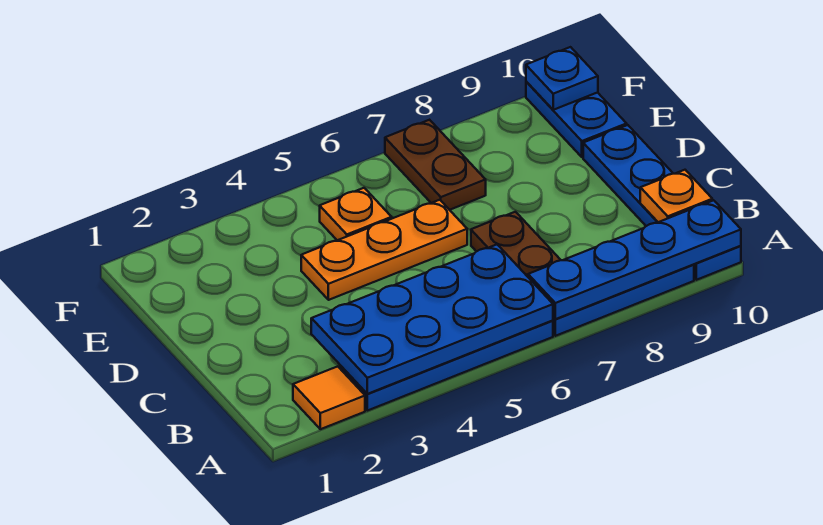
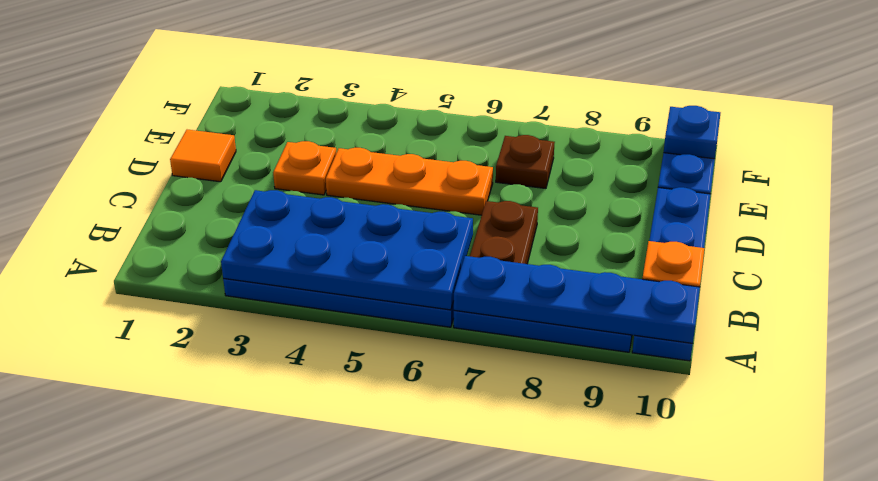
orange tile A2 level 1 -> orange tile D1 level 1
orange plate E5 level 1 -> orange plate D3 level 1
brown plate E7:F7 level 1 -> brown plate E7 level 1

